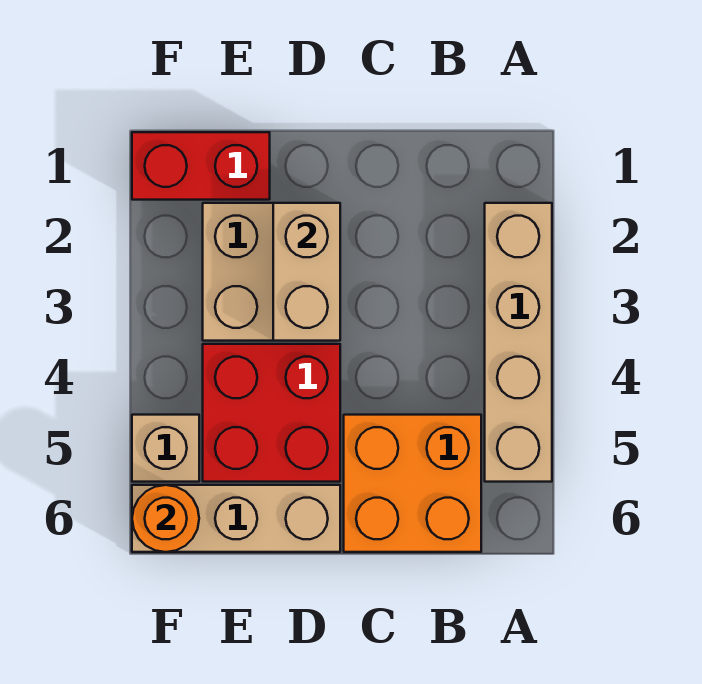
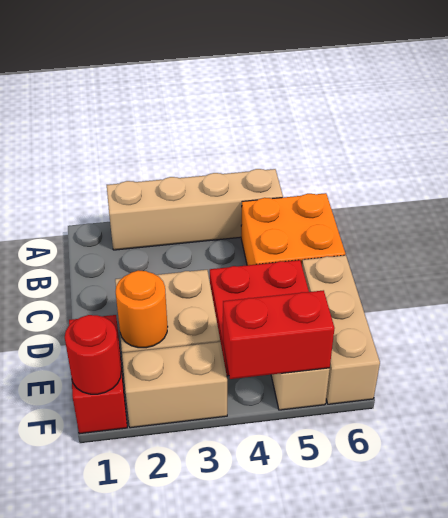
tan brick D2:D3 level 2 -> tan brick F2:F3 level 1
none -> red round brick F1 level 2
none -> red brick F4:F5 level 2
orange round brick F6 level 2 -> orange round brick E2 level 2

